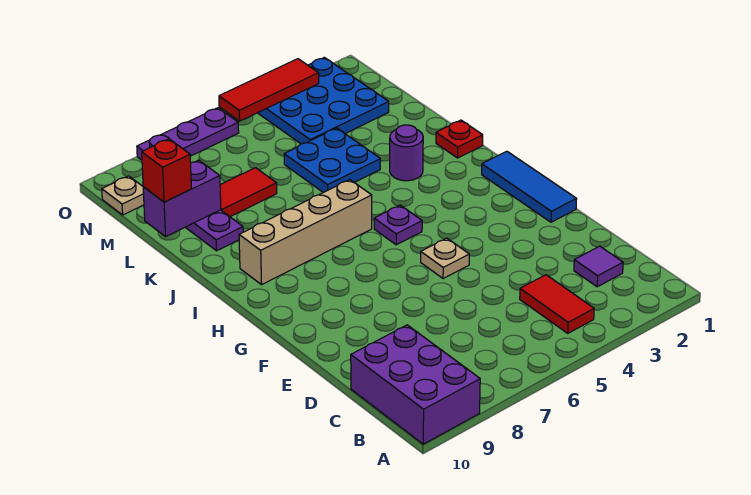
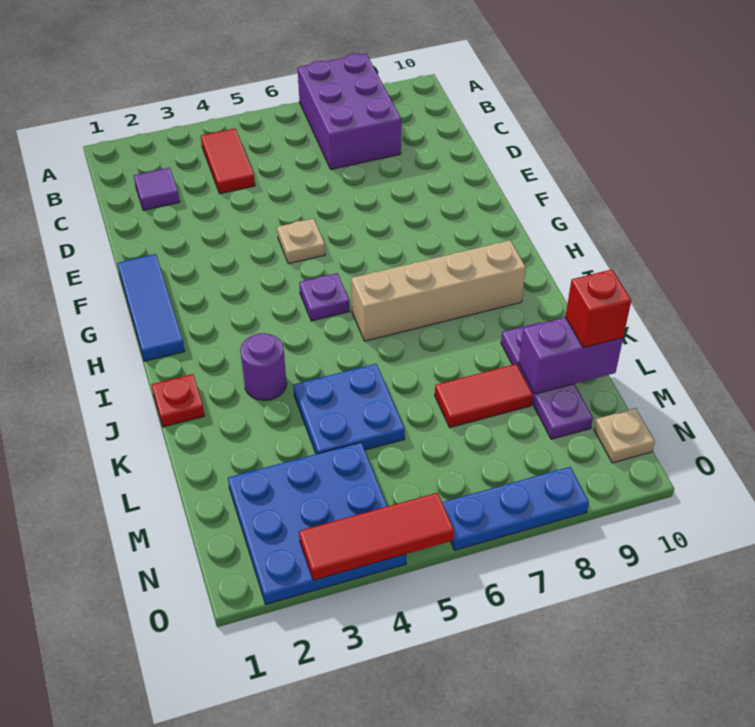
purple brick A9:C10 level 1 -> purple brick A7:C8 level 1
purple plate O6:O8 level 1 -> blue plate O6:O8 level 1

